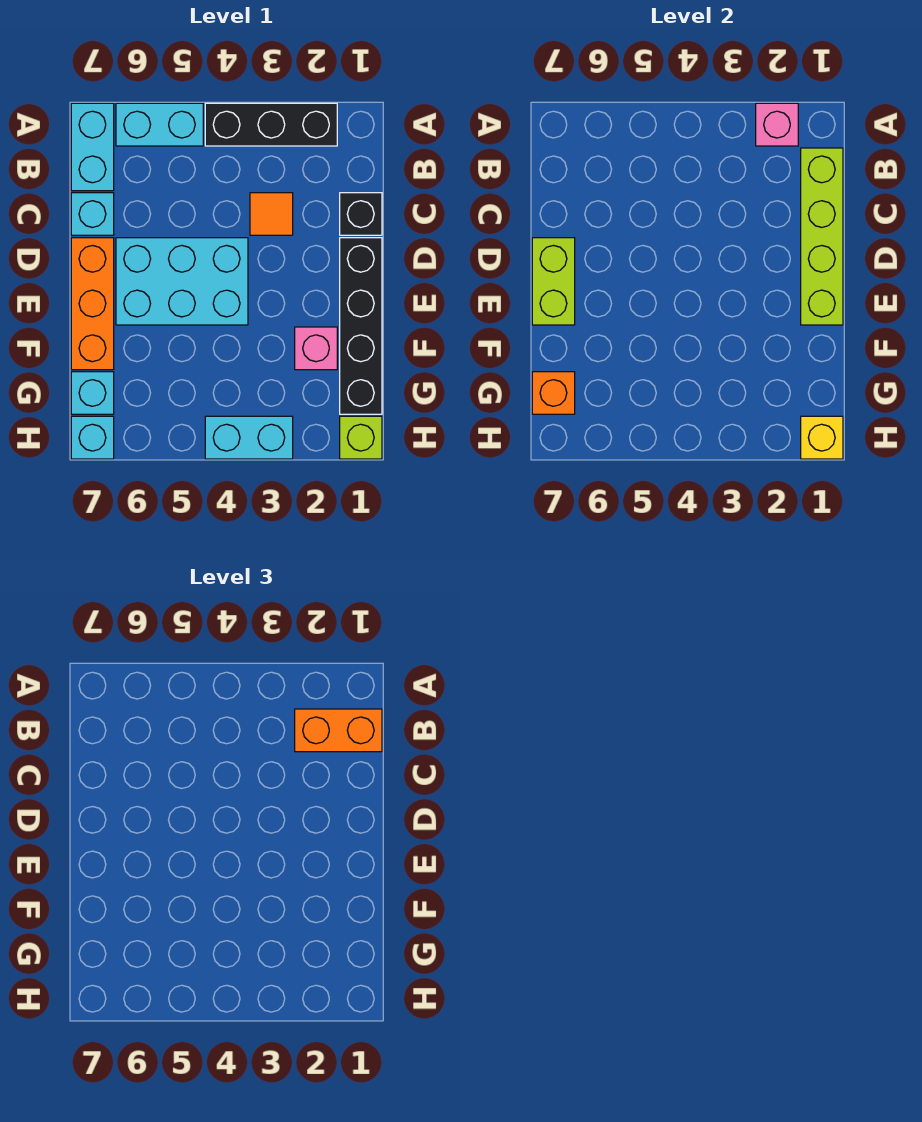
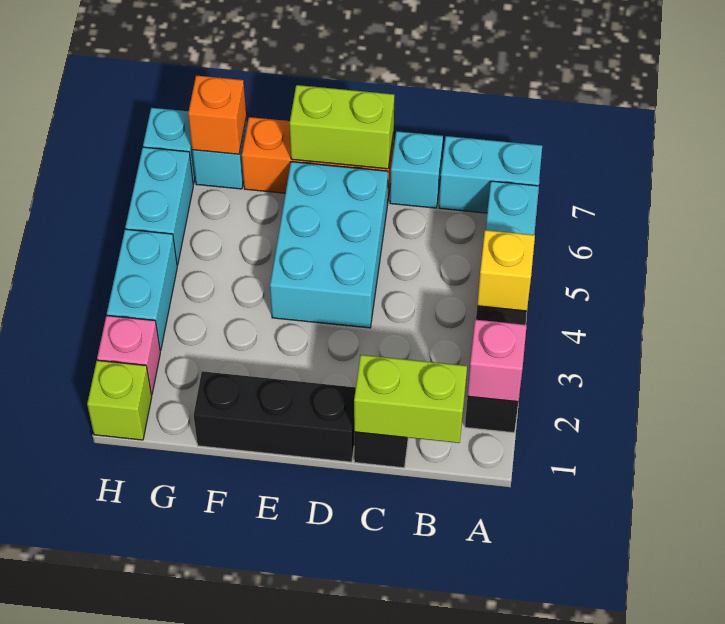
lime brick B1:E1 level 2 -> lime brick B1:C1 level 2
orange brick B1:B2 level 3 -> none
orange tile C3 level 1 -> none
black brick D1:G1 level 1 -> black brick D1:F1 level 1
pink brick F2 level 1 -> pink brick H2 level 1
yellow brick H1 level 2 -> yellow brick A4 level 2
none -> cyan brick H5:H6 level 1

